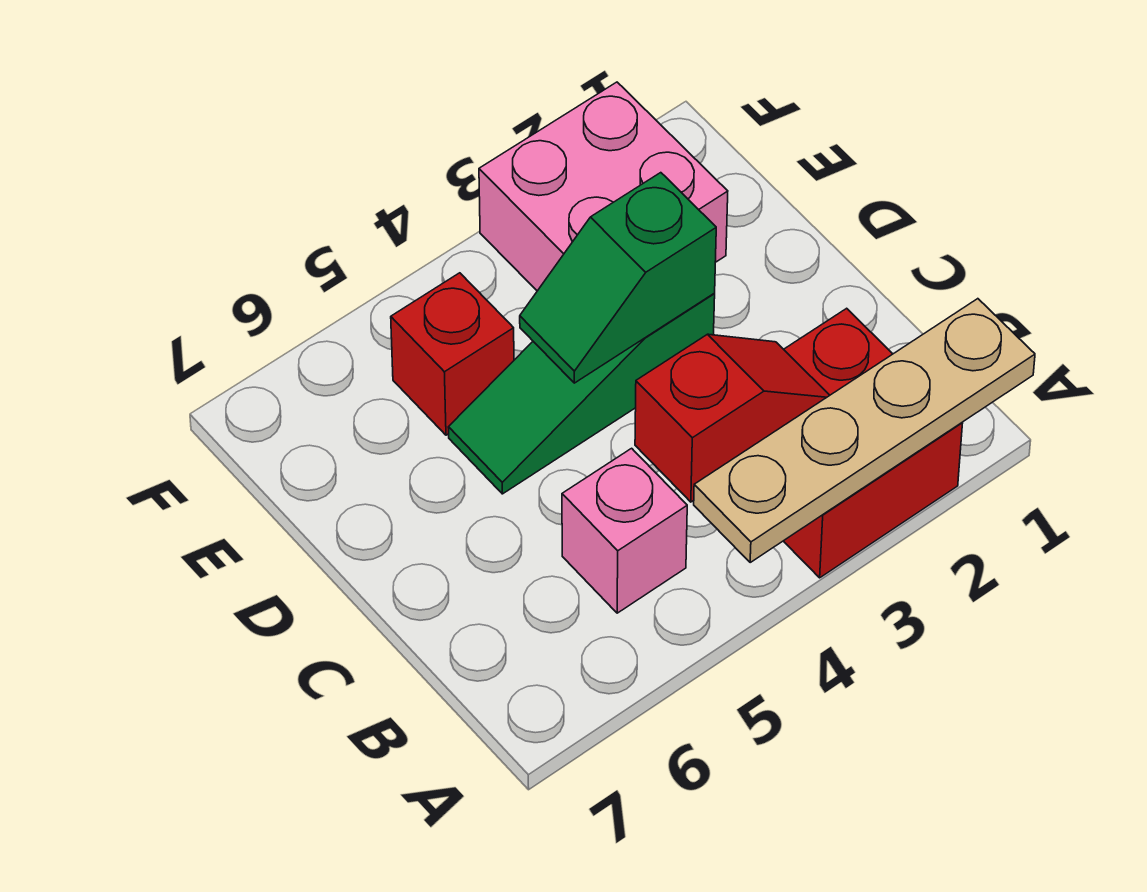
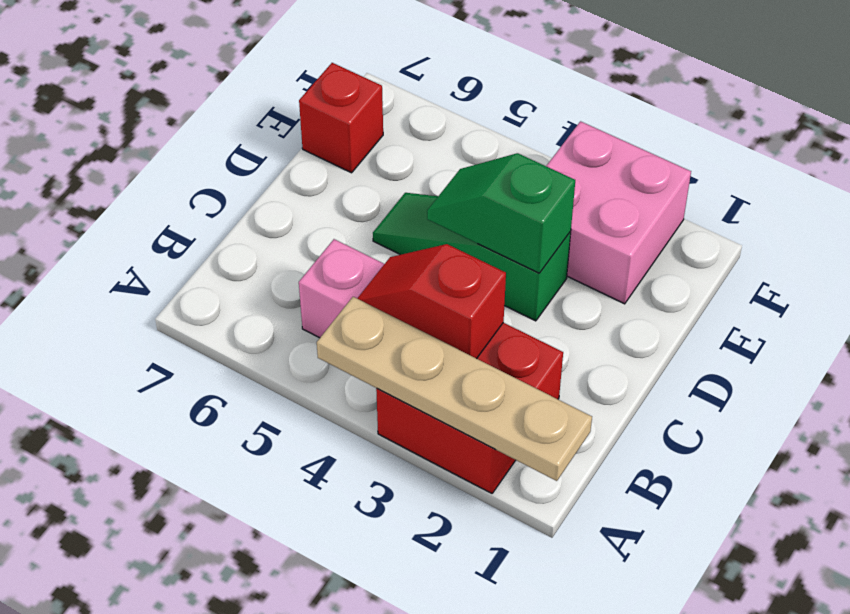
red slope B3:B4 level 2 top 4 -> red slope B3:B4 level 2 top 3
red brick E5 level 1 -> red brick E7 level 1

